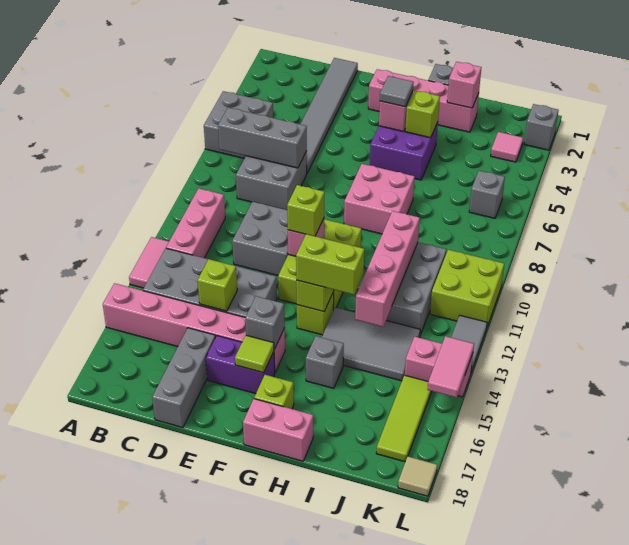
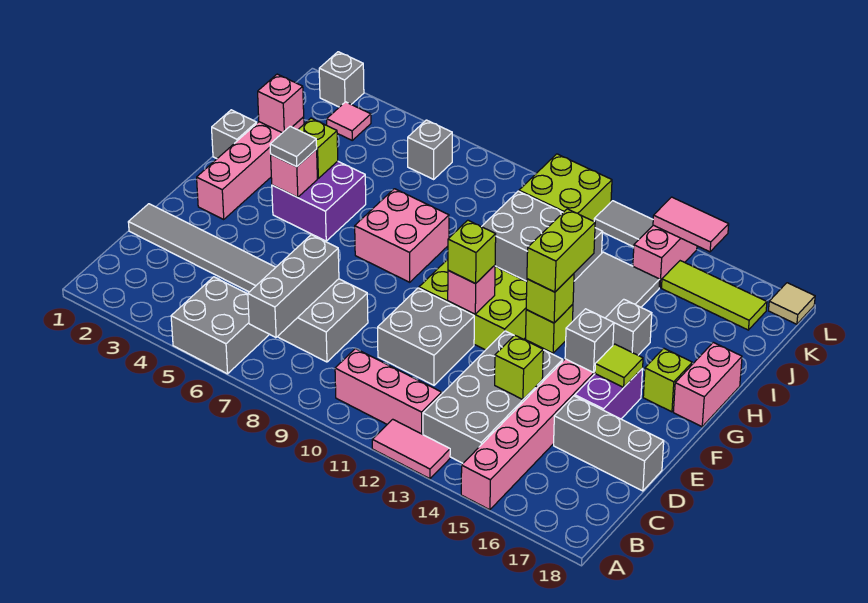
pink brick I10:I13 level 2 -> none

